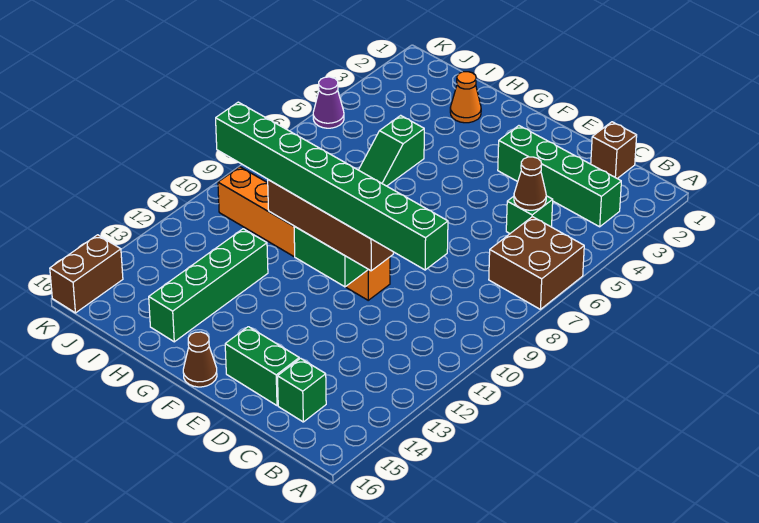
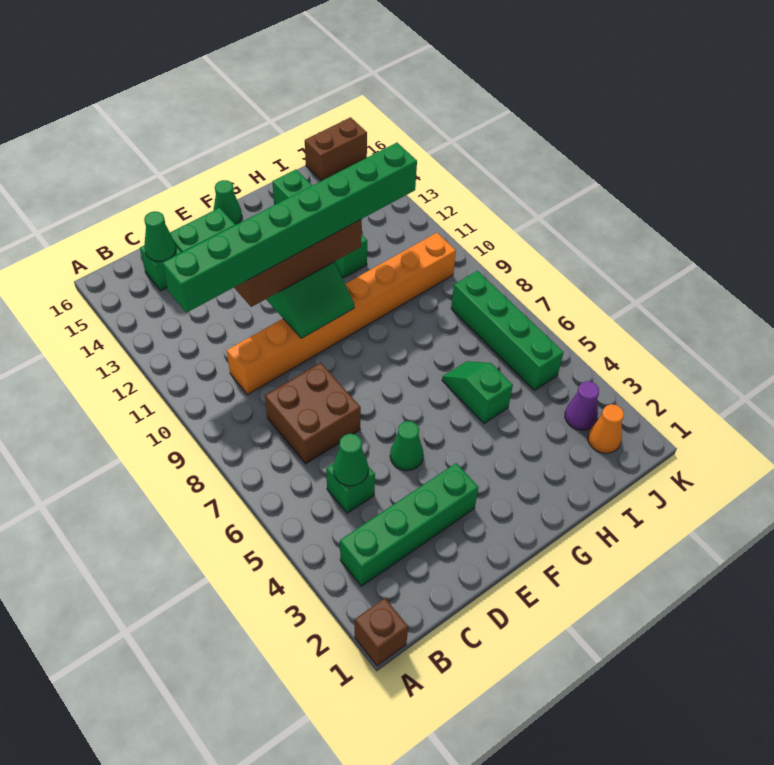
brown brick A6:B7 level 1 -> brown brick C7:D8 level 1
brown brick C1 level 1 -> brown brick A1 level 1
brown cone C5 level 2 -> green cone C5 level 2
none -> green cone C15 level 2
none -> green cone E5 level 1
orange brick E10:J10 level 1 -> orange brick C10:J10 level 1
brown cone F16 level 1 -> green cone F16 level 1
orange cone H2 level 1 -> orange cone J2 level 1
none -> green brick J5:J8 level 1
purple cone K5 level 1 -> purple cone J3 level 1
brown brick K15:K16 level 1 -> brown brick J16:K16 level 1

